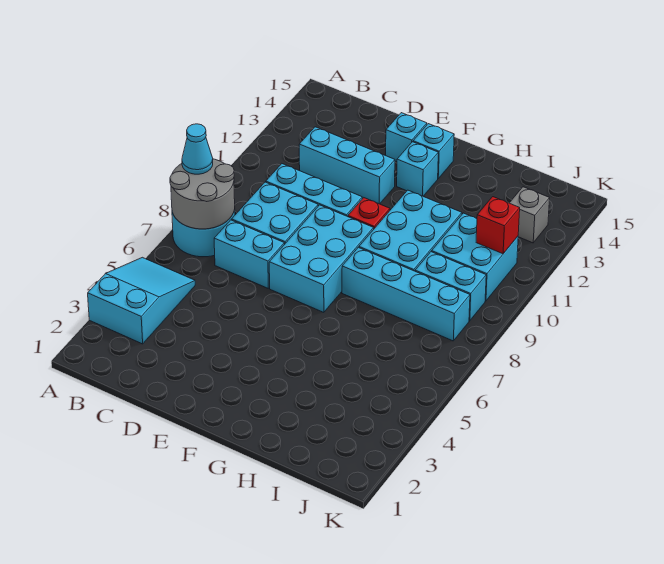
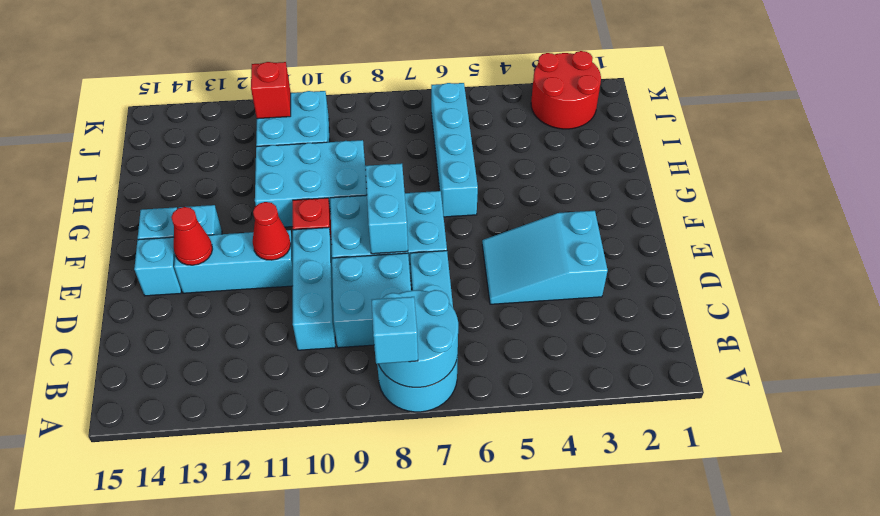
cyan slope A3:B5 level 1 top 3 -> cyan slope D3:E5 level 1 top 3
grey round brick A7:B8 level 2 -> cyan round brick A7:B8 level 2
cyan cone A8 level 3 -> cyan brick A8 level 3
cyan brick C12:E12 level 1 -> cyan brick E11:E13 level 1
none -> red cone E11 level 2
none -> red cone E13 level 2
cyan brick G8:J8 level 1 -> cyan brick G6:J6 level 1
cyan brick I9:J9 level 1 -> cyan brick E8:F8 level 2
none -> red round brick J2:K3 level 1
grey brick J13 level 1 -> none

